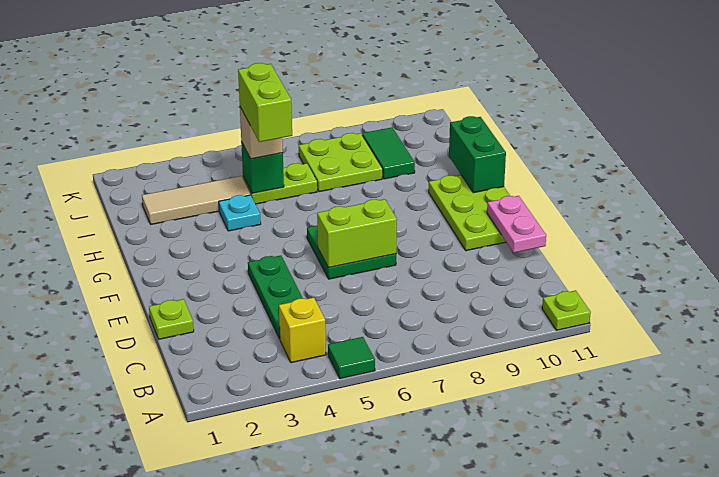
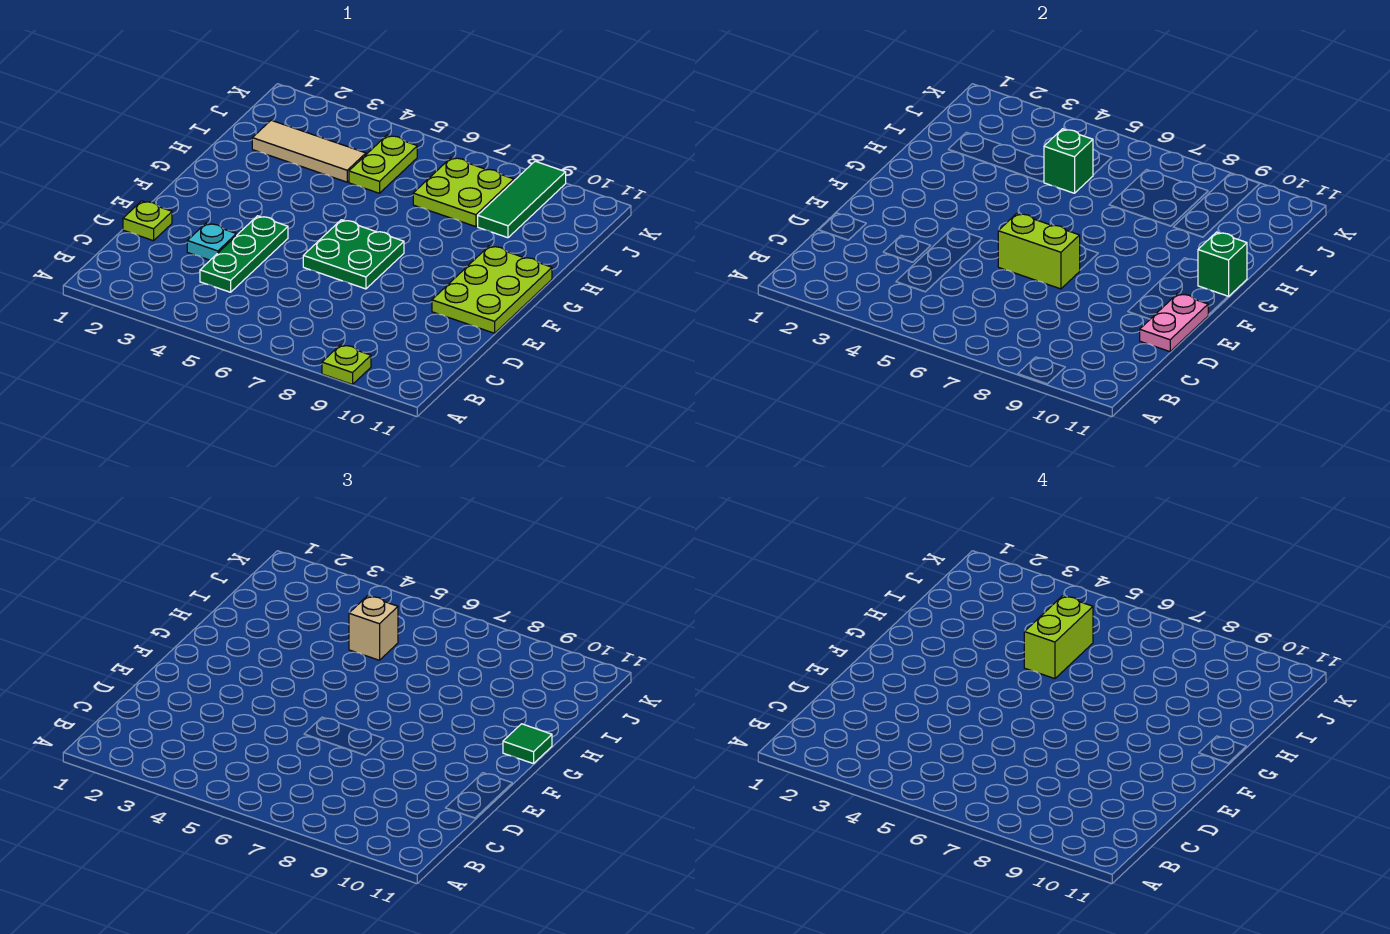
green tile A5 level 1 -> green tile G11 level 3
lime plate A11 level 1 -> lime plate A9 level 1
yellow brick B4 level 1 -> none
green brick G11:H11 level 2 -> green brick G11 level 2
cyan plate H4 level 1 -> cyan plate D3 level 1
lime plate I5:I6 level 1 -> lime plate I5:J5 level 1
green tile I9:J9 level 1 -> green tile I9:K9 level 1

